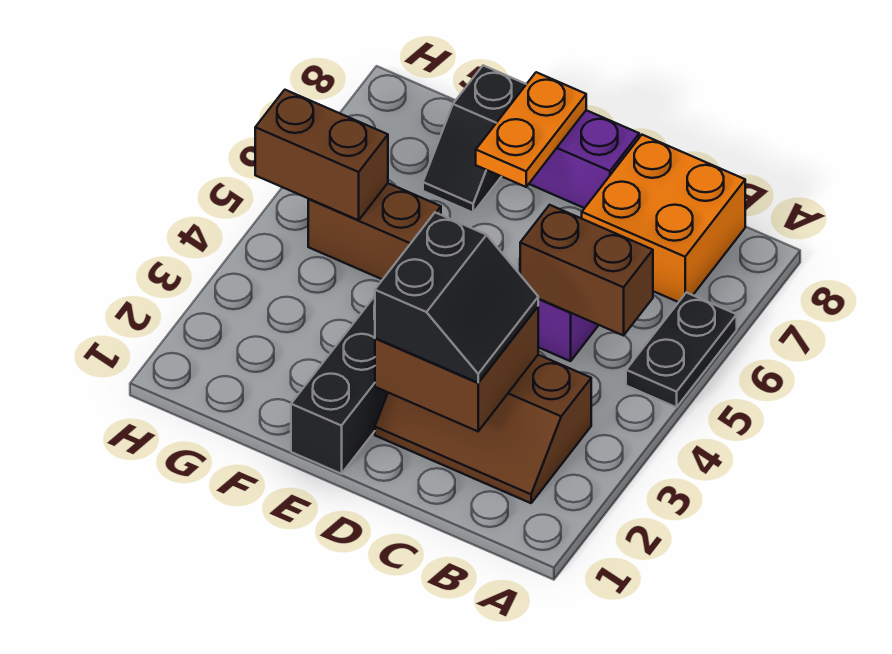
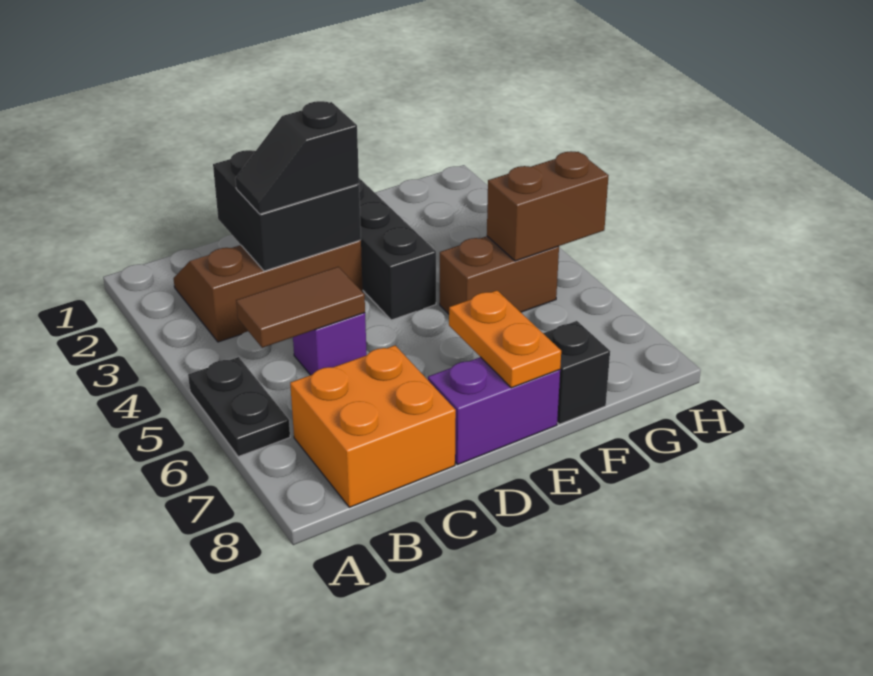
brown brick B5:C5 level 2 -> brown tile B5:C5 level 2
brown brick C2:D3 level 2 -> black brick C2:D3 level 2
black slope C2:D3 level 3 top D -> black slope C3:D3 level 3 top D

